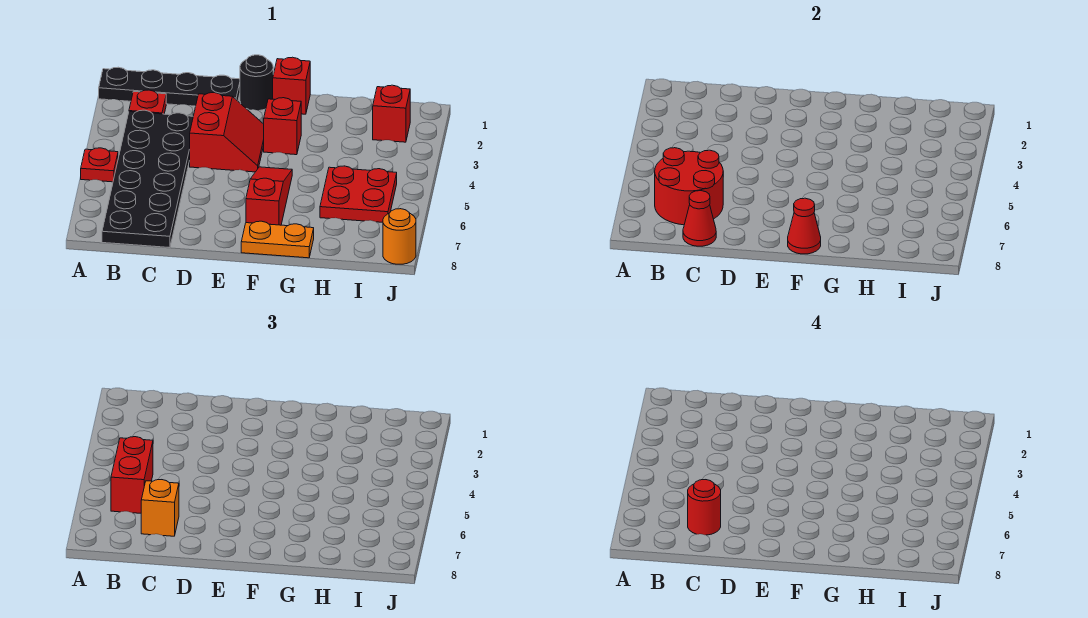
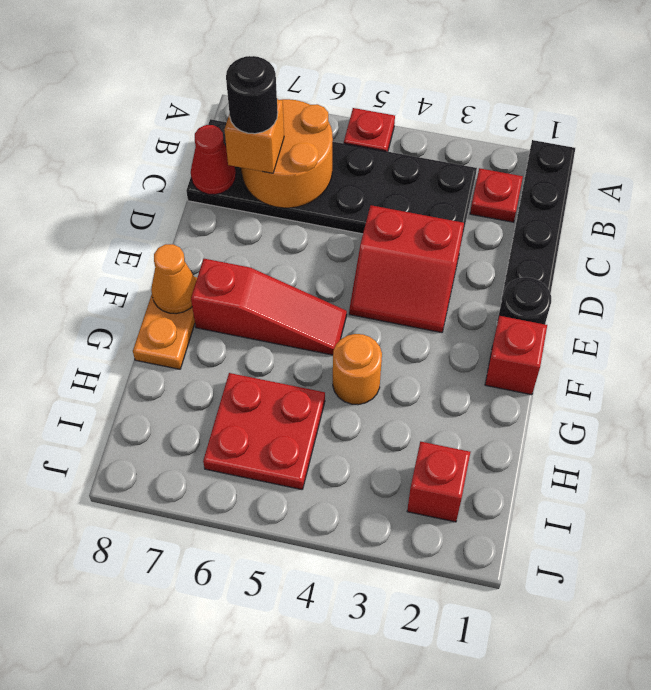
red brick B5:B6 level 3 -> none
red round brick B6:C7 level 2 -> orange round brick B6:C7 level 2
red round brick C7 level 4 -> black round brick C7 level 4
red brick F3 level 1 -> none
red cone F8 level 2 -> orange cone F8 level 2
orange round brick J8 level 1 -> orange round brick G4 level 1

